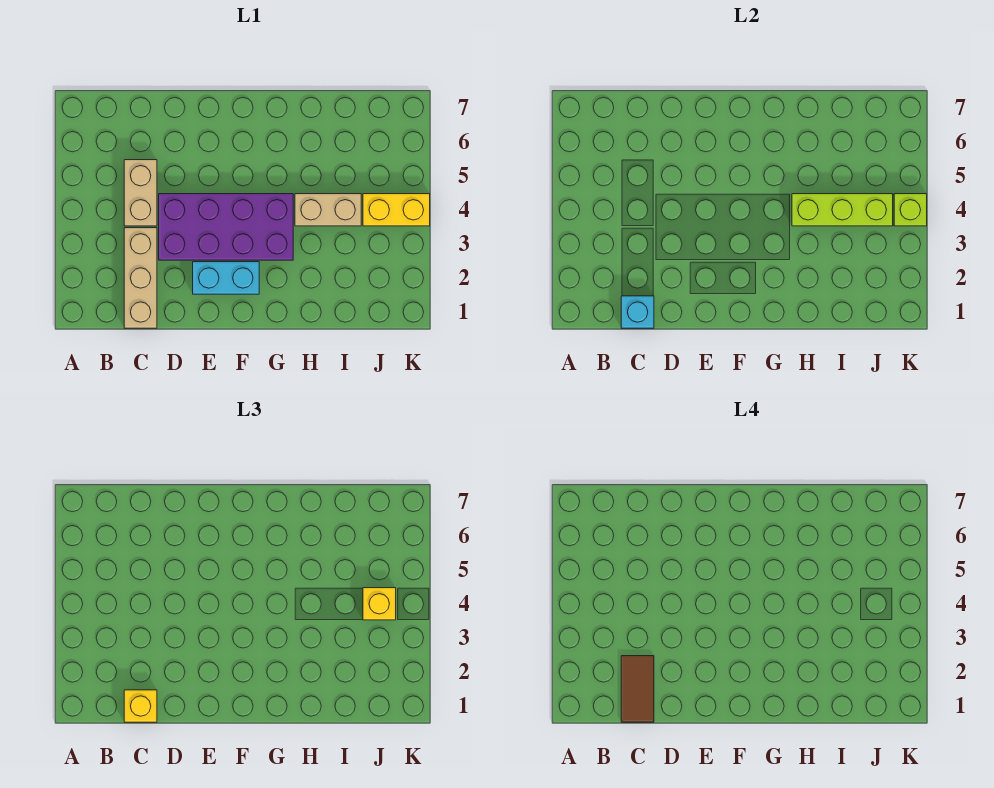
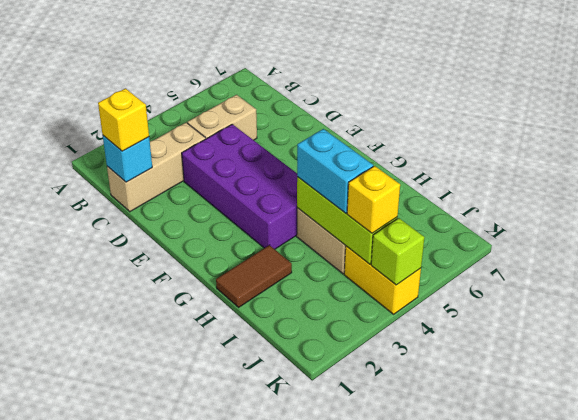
brown tile C1:C2 level 4 -> brown tile H1:H2 level 1
cyan brick E2:F2 level 1 -> cyan brick H4:I4 level 3

